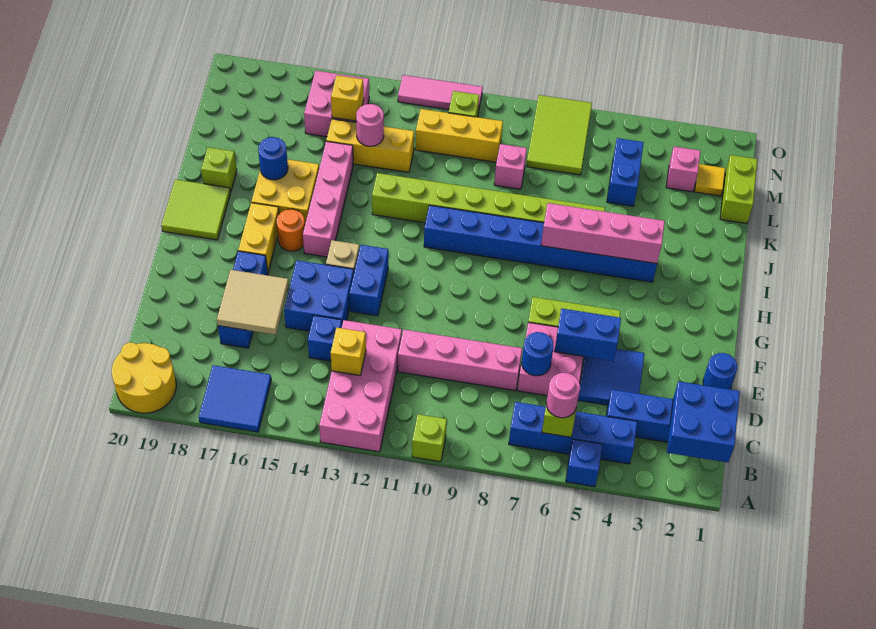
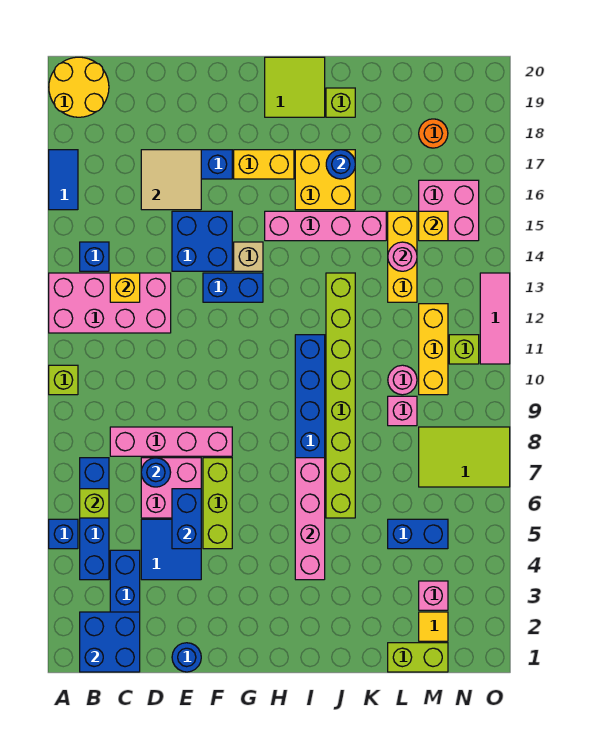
blue tile A16:B17 level 1 -> blue tile A16:A17 level 1
pink round brick B6 level 3 -> pink round brick L10 level 1
pink brick D8:D11 level 1 -> pink brick C8:F8 level 1
blue brick D14 level 1 -> blue brick B14 level 1
orange round brick H16 level 1 -> orange round brick M18 level 1

